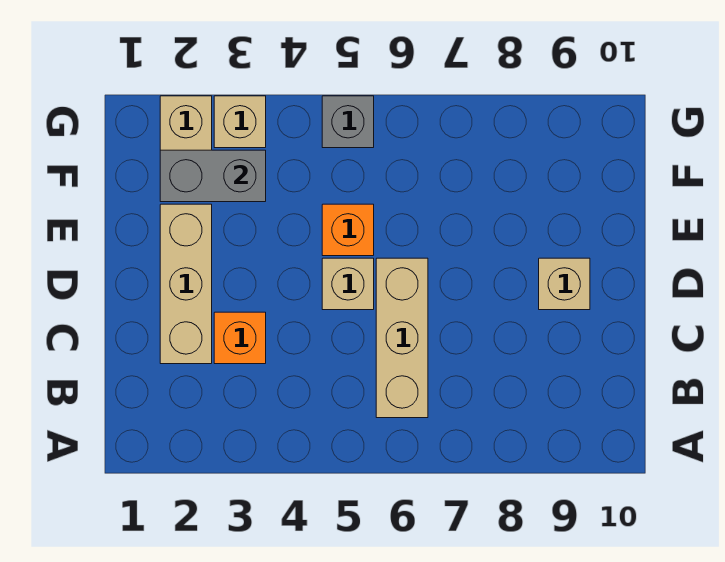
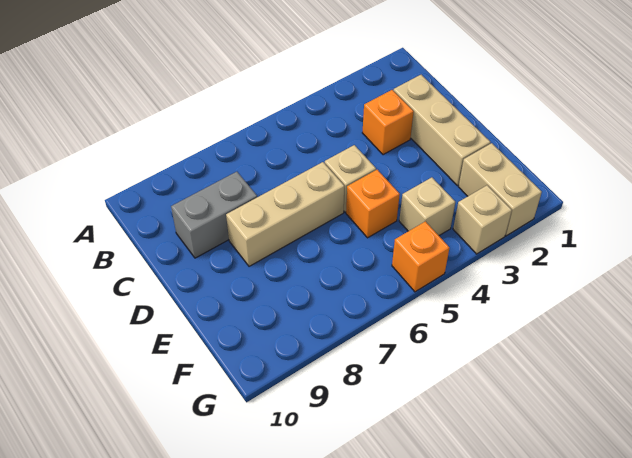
tan brick B6:D6 level 1 -> tan brick D6:D8 level 1
tan brick D9 level 1 -> tan brick F4 level 1
grey brick F2:F3 level 2 -> grey brick C8:C9 level 1
grey brick G5 level 1 -> orange brick G5 level 1

